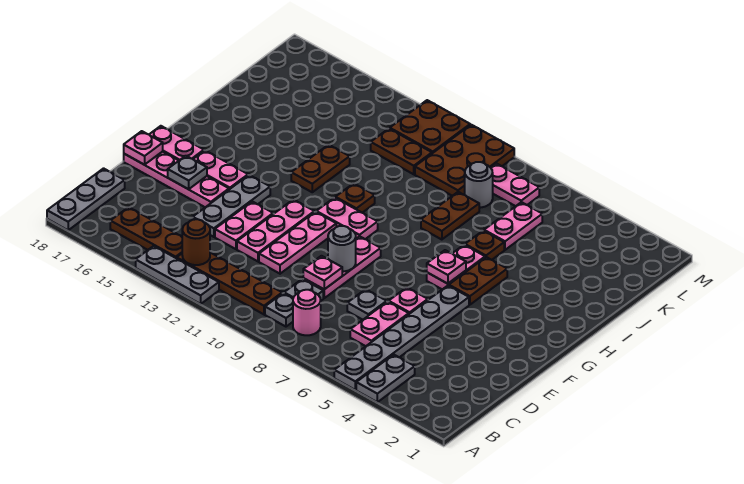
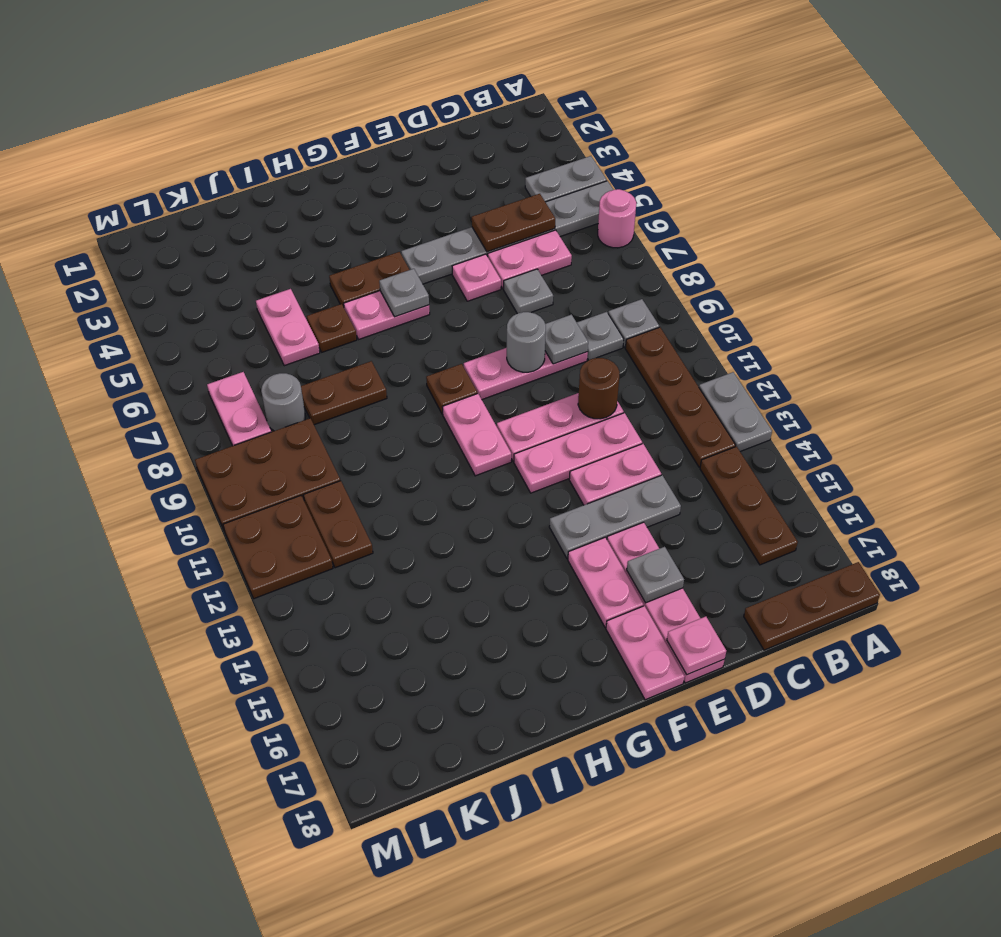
grey plate A12:A14 level 1 -> grey plate A12:A13 level 1
grey plate A18:C18 level 1 -> brown plate A18:C18 level 1
pink round brick B8 level 1 -> pink round brick A6 level 1
brown round brick B13 level 2 -> brown round brick D11 level 2
pink plate D9 level 2 -> grey plate D9 level 2
pink plate G6 level 2 -> grey plate G6 level 2
brown plate H11 level 1 -> brown plate G9 level 1
brown plate H13:I13 level 1 -> brown plate C5:D5 level 2
pink plate J6:K6 level 1 -> pink plate J5:J6 level 1

